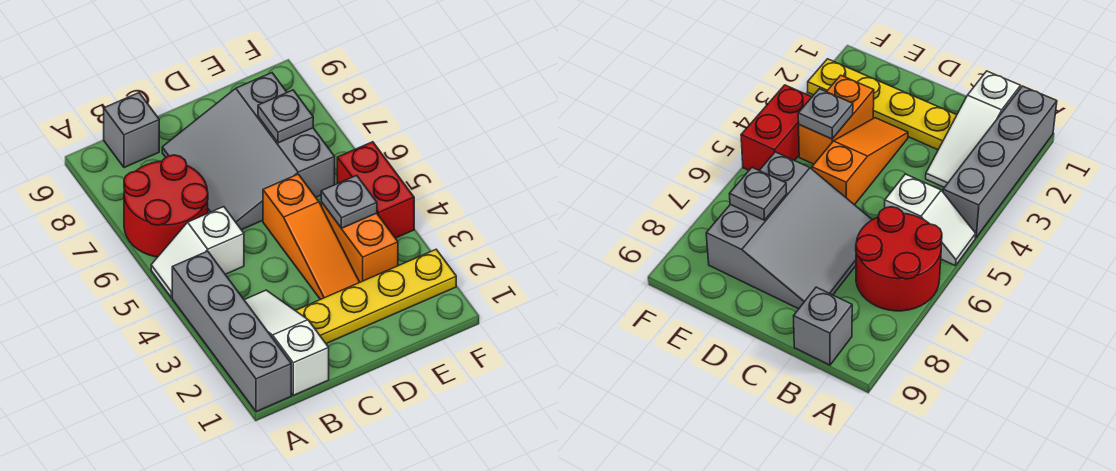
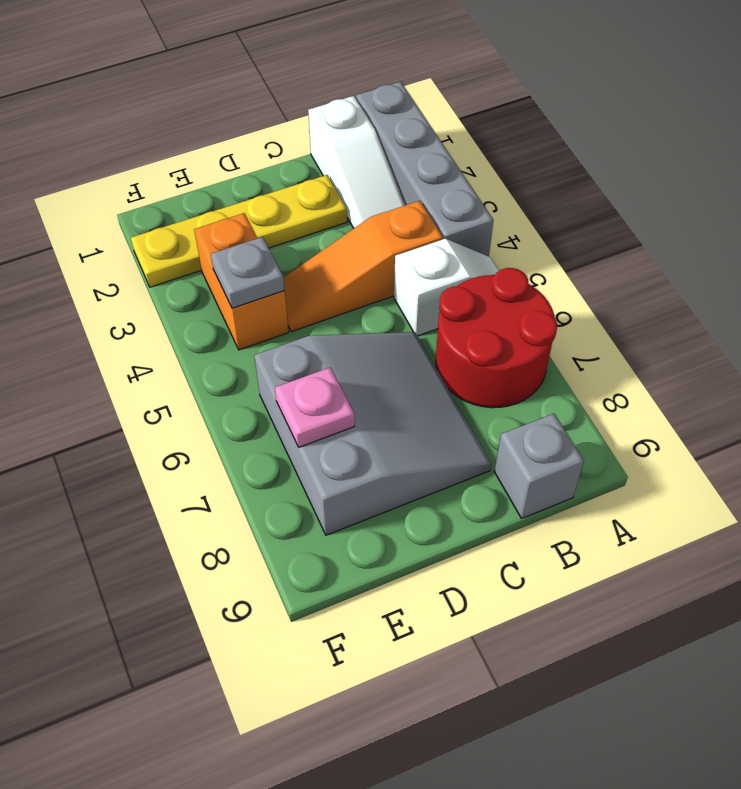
orange slope D3:D5 level 1 top 5 -> orange slope B4:D4 level 1 top B
grey plate E7 level 2 -> pink plate E7 level 2
red brick F4:F5 level 1 -> none

